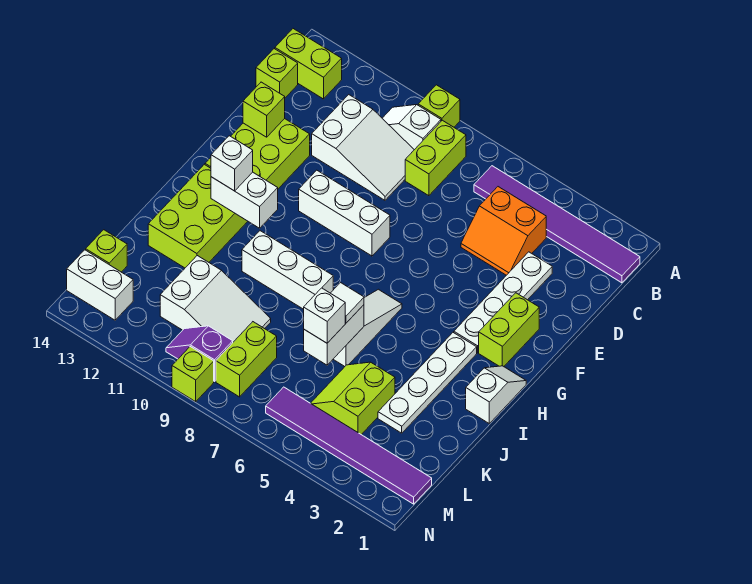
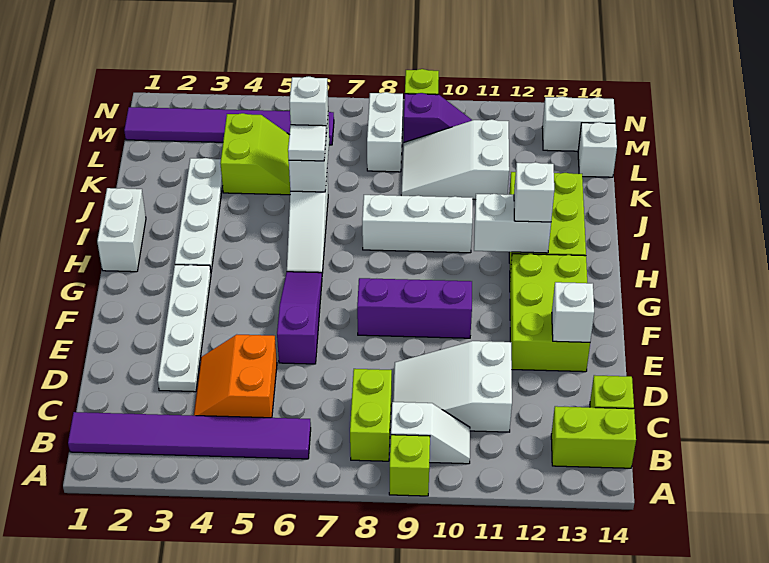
orange slope C4:D5 level 1 top C -> orange slope C4:D5 level 1 top 5
none -> purple slope E6:G6 level 1 top E
lime brick E13 level 2 -> white brick E13 level 2
lime brick F2:G2 level 1 -> none
white brick F8:F10 level 1 -> purple brick F8:F10 level 1
white slope H1:I1 level 1 top I -> white brick H1:I1 level 1
lime brick L8:M8 level 1 -> white brick L8:M8 level 1
lime brick L14 level 1 -> white brick L14 level 1

